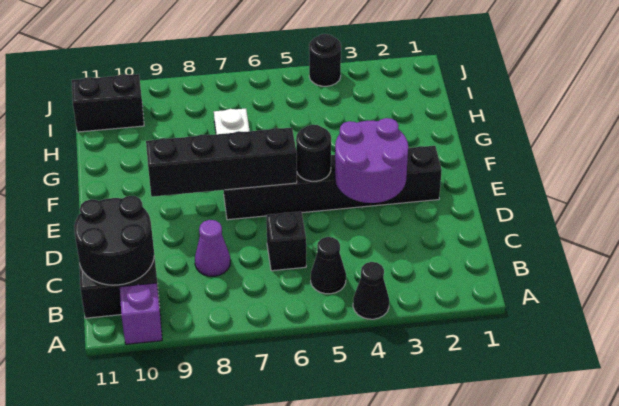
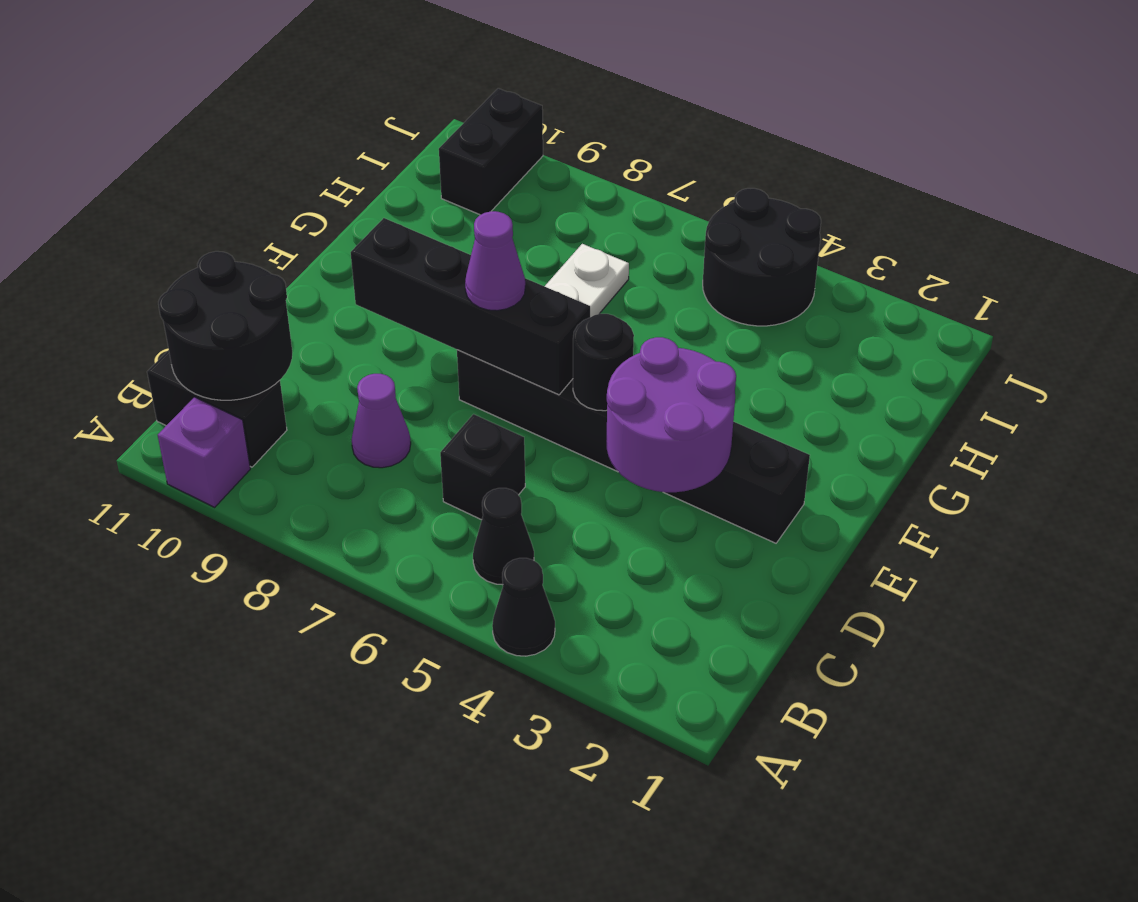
none -> purple cone E7 level 3
black brick I10:I11 level 1 -> black brick I10:J10 level 1
black round brick J4 level 1 -> black round brick I4:J5 level 1

